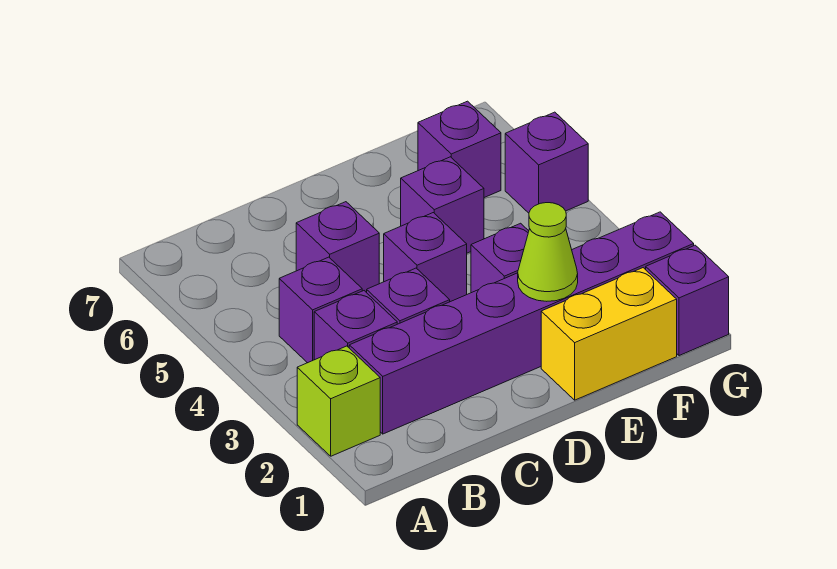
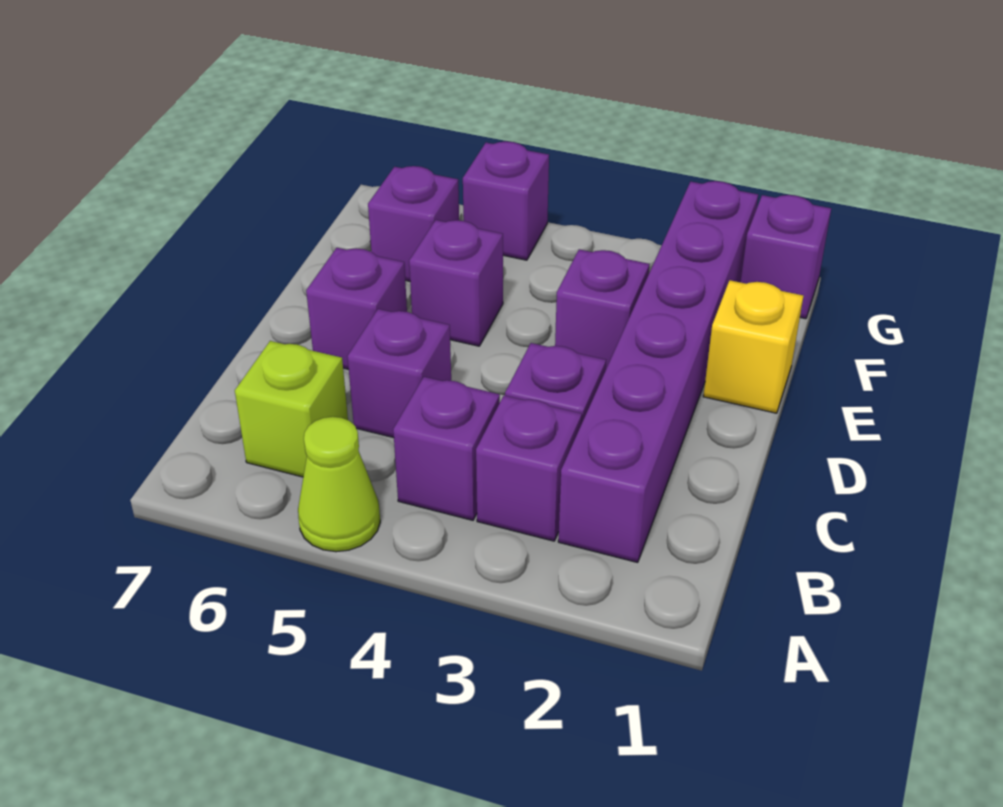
lime brick A2 level 1 -> lime brick B6 level 1
purple brick D4 level 1 -> purple brick D6 level 1
yellow brick E1:F1 level 1 -> yellow brick E1 level 1
lime cone E2 level 2 -> lime cone A5 level 1

